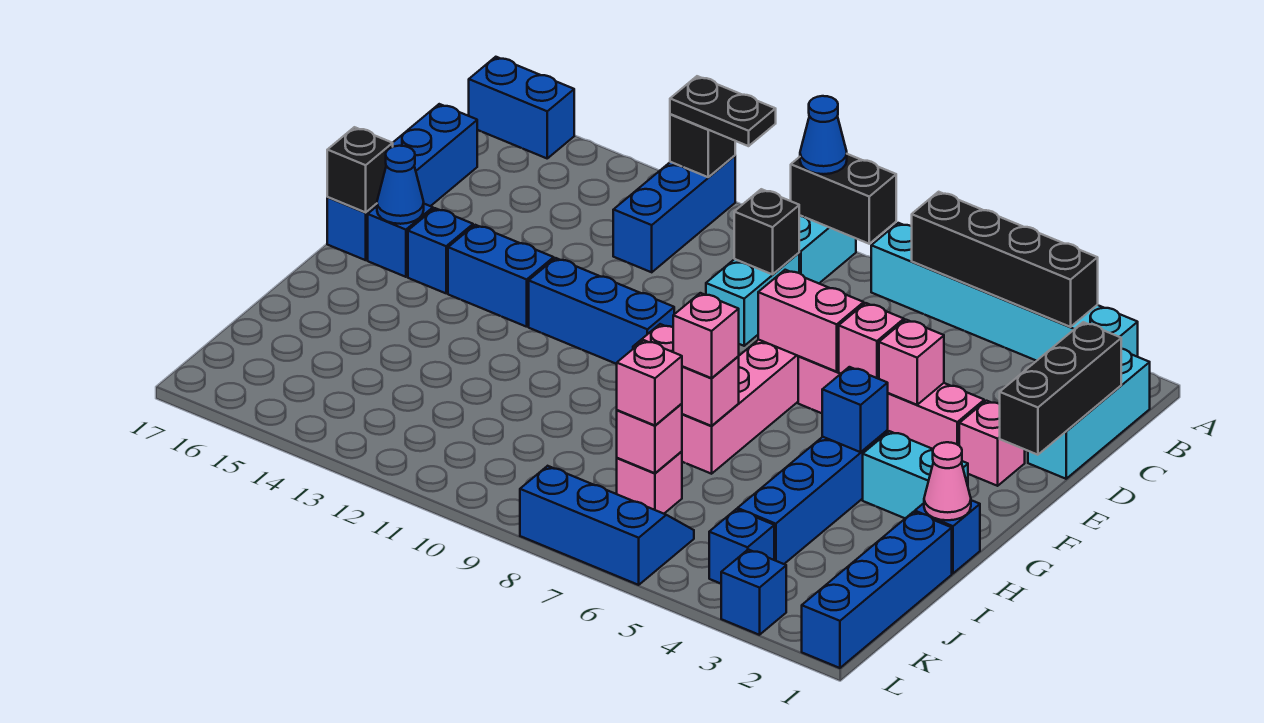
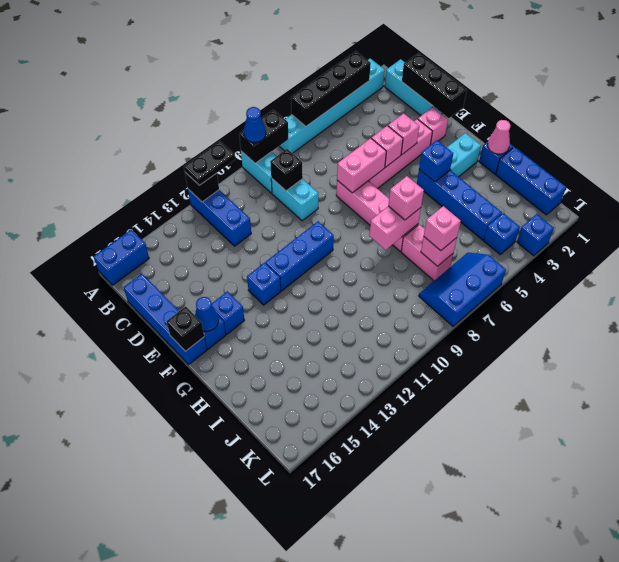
blue brick F13:F14 level 1 -> blue brick F13 level 1
blue brick I1:L1 level 1 -> blue brick I1:K1 level 1
pink brick J7 level 1 -> pink brick I7:J7 level 1

